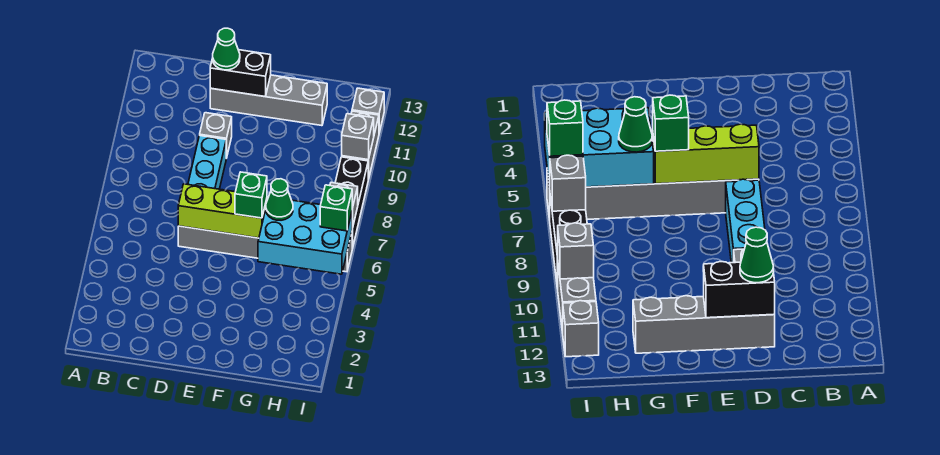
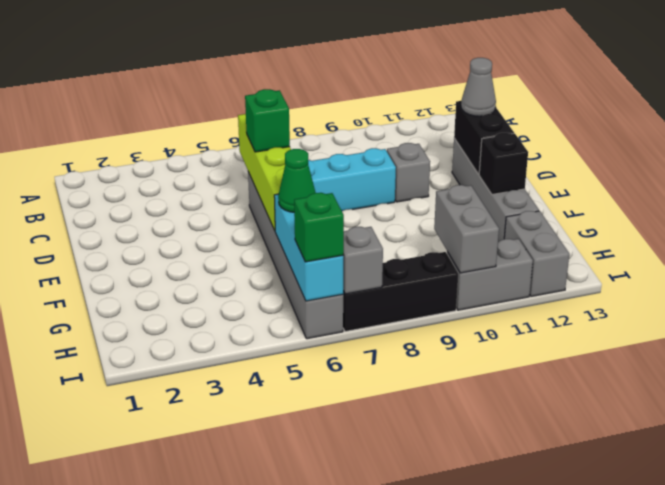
lime brick D6:F6 level 2 -> lime brick C6:F6 level 2
green cone D12 level 3 -> grey cone D12 level 3
green brick F6 level 3 -> green brick D6 level 3
none -> black brick F12 level 2
cyan brick G5:I6 level 2 -> cyan brick G6:I6 level 2
grey brick I10 level 2 -> grey brick H10:I10 level 2
grey brick I12 level 1 -> grey brick H12:I12 level 1

